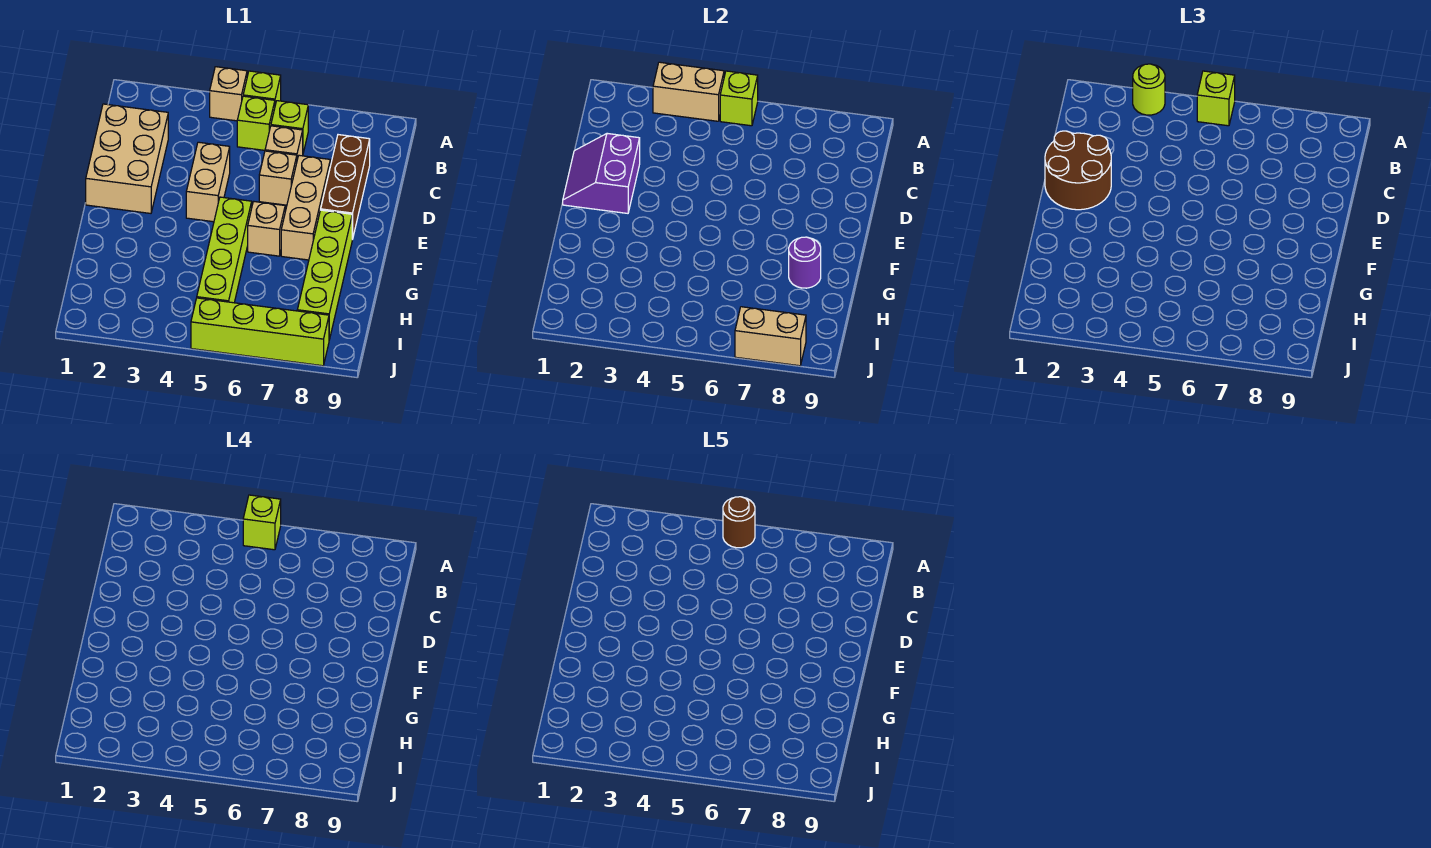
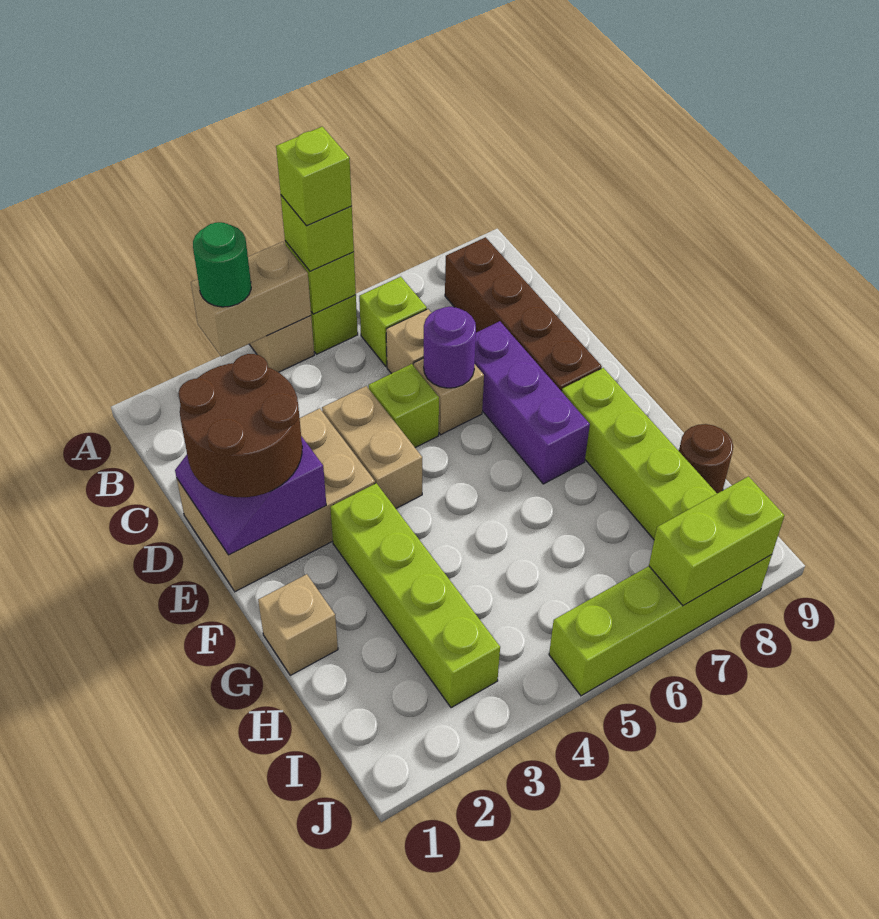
lime round brick A3 level 3 -> green round brick A3 level 3
brown round brick A5 level 5 -> brown round brick H9 level 1
lime brick B5 level 1 -> lime brick D5 level 1
tan brick C1:E2 level 1 -> tan brick D1:E3 level 1
brown brick C8:E8 level 1 -> brown brick B8:E8 level 1
tan brick D7:F7 level 1 -> purple brick D7:F7 level 1
lime brick F5:I5 level 1 -> lime brick F3:I3 level 1
tan brick F6 level 1 -> tan brick G1 level 1
purple round brick G8 level 2 -> purple round brick D6 level 2
tan brick J7:J8 level 2 -> lime brick J7:J8 level 2

